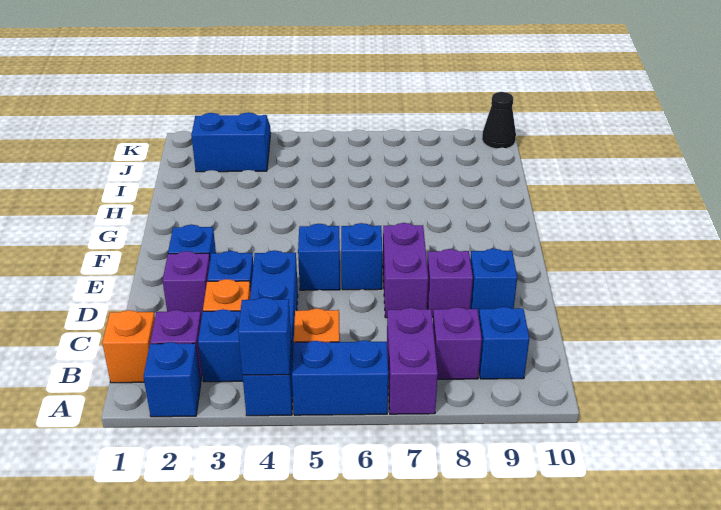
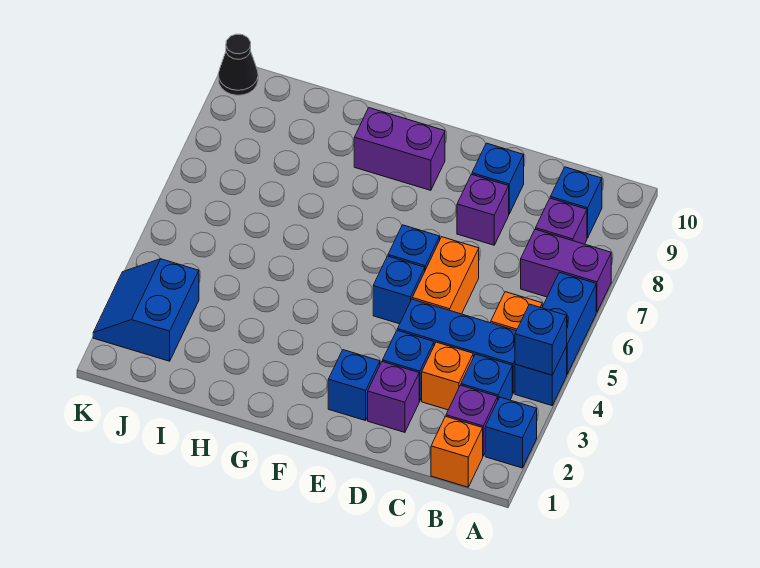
none -> orange brick D5:D6 level 1
purple brick D7:E7 level 1 -> purple brick F9:G9 level 1

